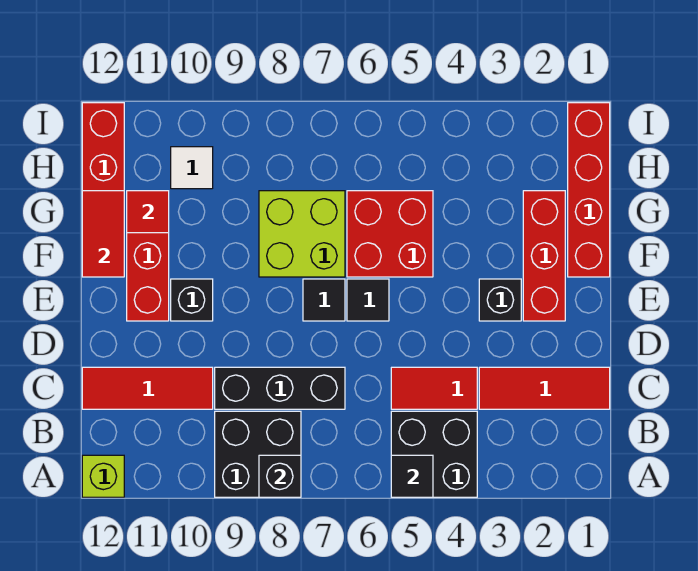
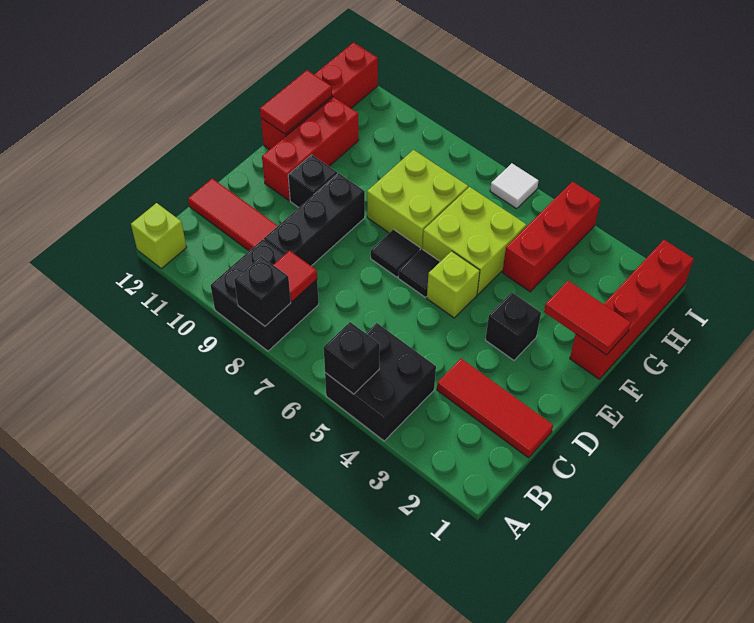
black tile A5 level 2 -> black brick A5 level 2
red tile C4:C5 level 1 -> red tile F1:F2 level 2
black brick C7:C9 level 1 -> black brick C9:E9 level 1
red brick E2:G2 level 1 -> red brick G4:I4 level 1
none -> lime brick E5 level 1
red brick F5:G6 level 1 -> lime brick F5:G6 level 1
red tile G11 level 2 -> red tile B8 level 2
white tile H10 level 1 -> white tile I6 level 1

